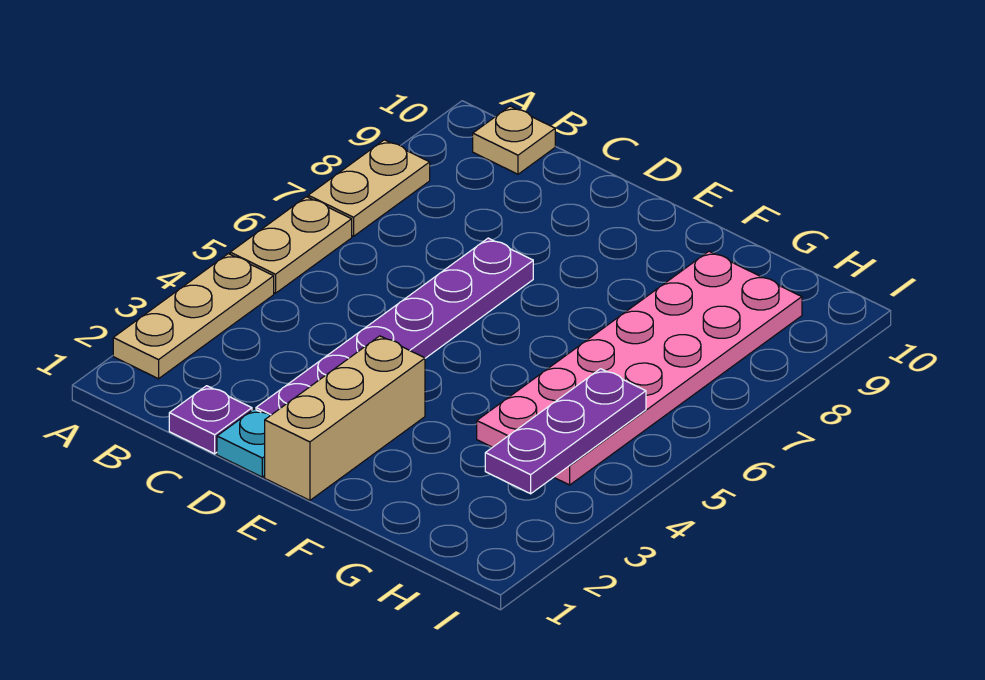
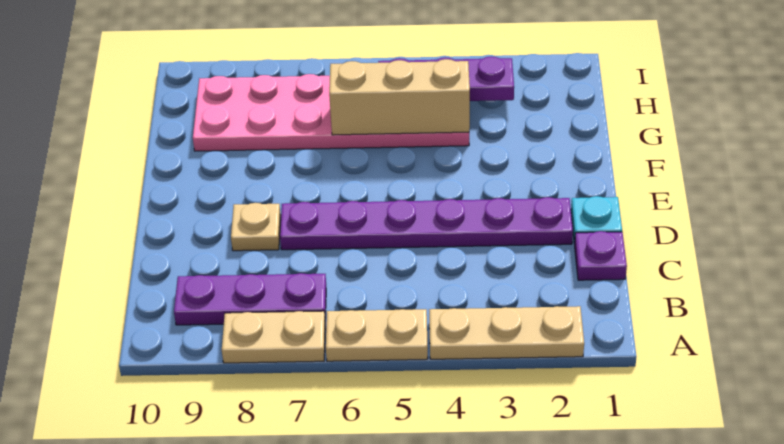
none -> purple plate B7:B9 level 1
tan plate B10 level 1 -> tan plate D8 level 1
tan brick E1:E3 level 1 -> tan brick G4:G6 level 2

